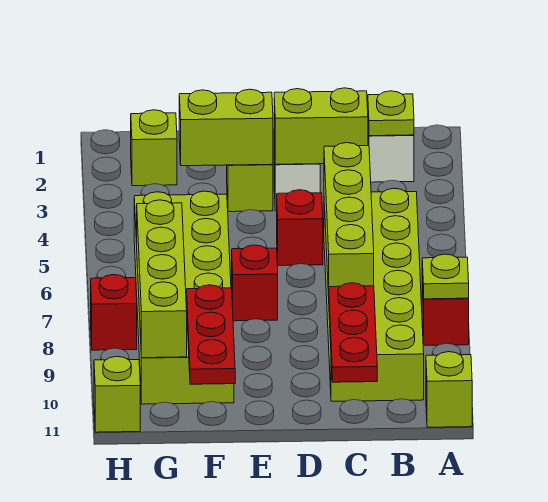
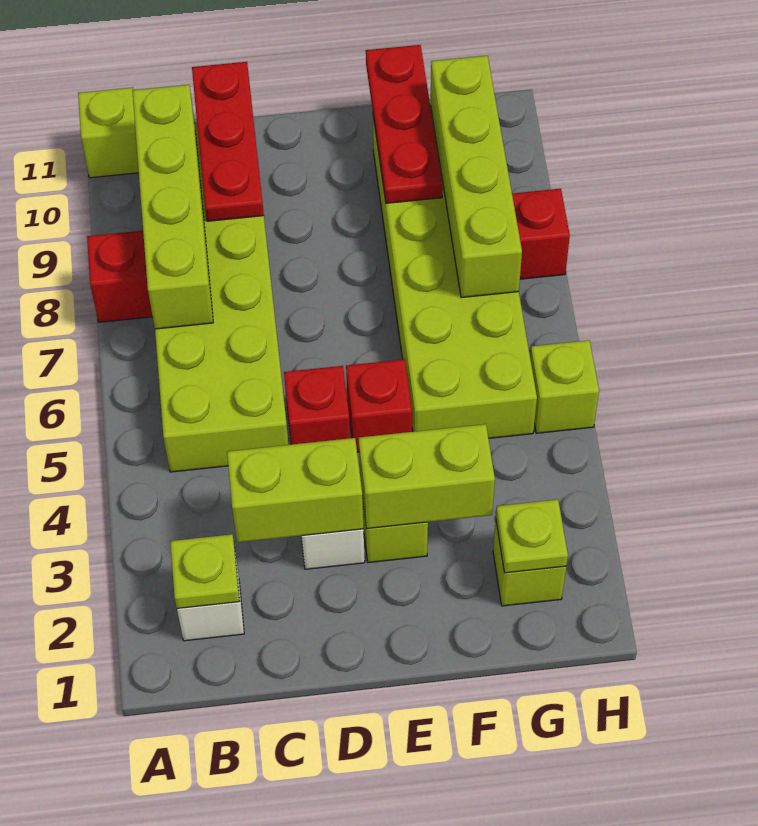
lime plate A8 level 2 -> lime plate G2 level 2
lime brick C5:C8 level 2 -> lime brick B7:B10 level 2
red brick E7 level 1 -> red brick E5 level 1
lime brick H11 level 1 -> lime brick H5 level 1

